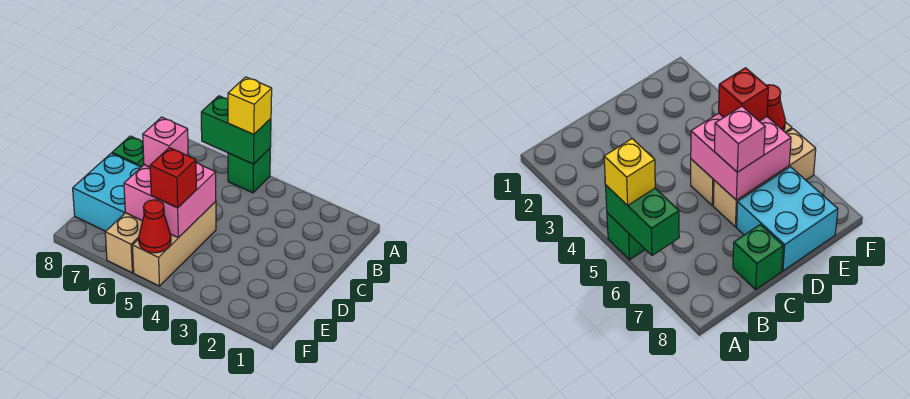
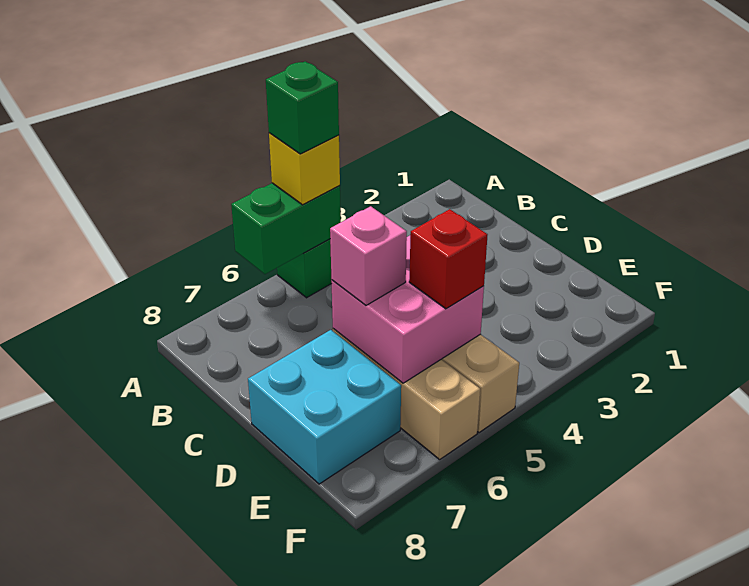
green brick C8 level 1 -> green brick A5 level 4
red cone F5 level 2 -> none

